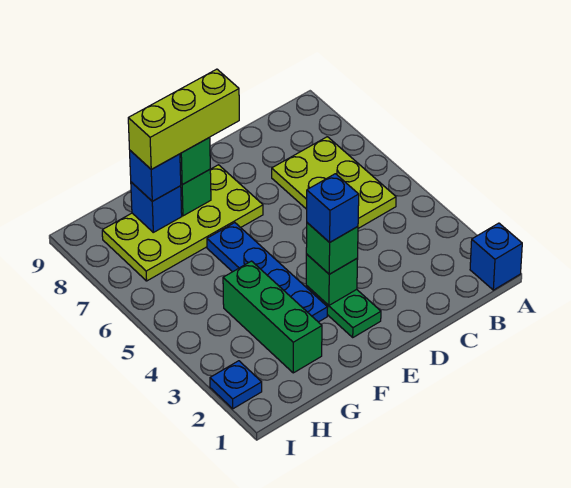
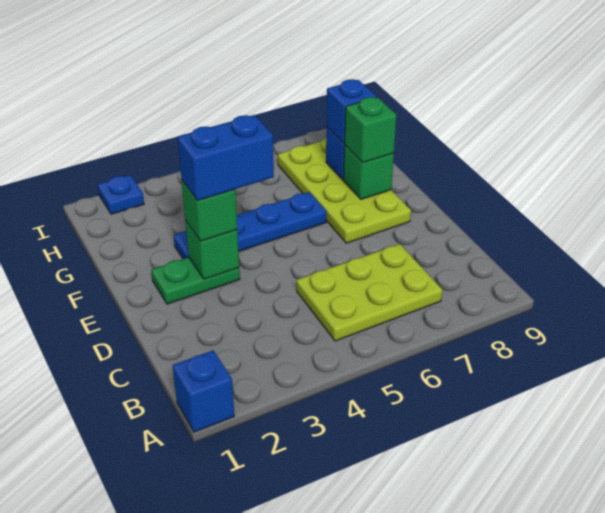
blue brick E3 level 4 -> blue brick E3:E4 level 4
lime brick E8:G8 level 4 -> none
green brick G2:G4 level 1 -> none

